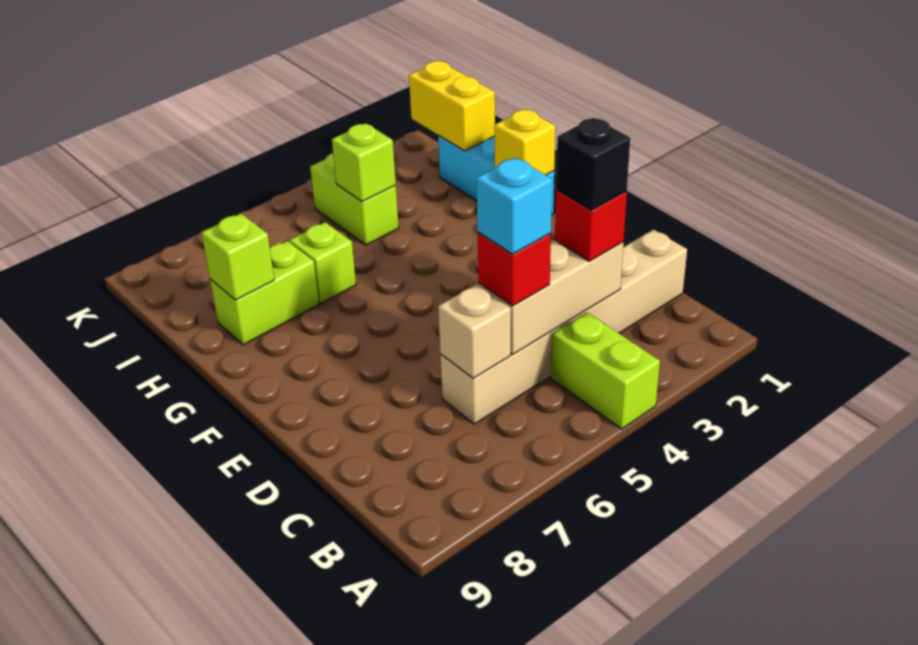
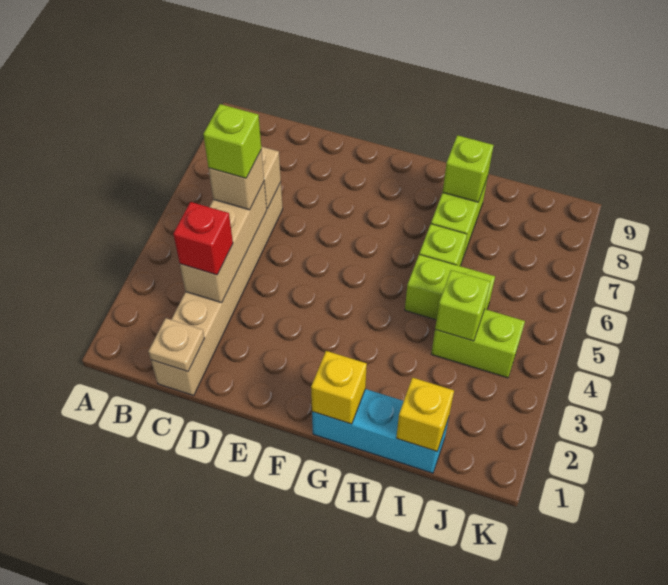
lime brick A4:B4 level 1 -> lime brick H5:I5 level 1
none -> tan plate C1 level 2
black brick C3 level 4 -> none
red brick C5 level 3 -> tan brick C5 level 3
cyan brick C5 level 4 -> lime brick C5 level 4
yellow brick I1:J1 level 2 -> yellow brick I1 level 2

